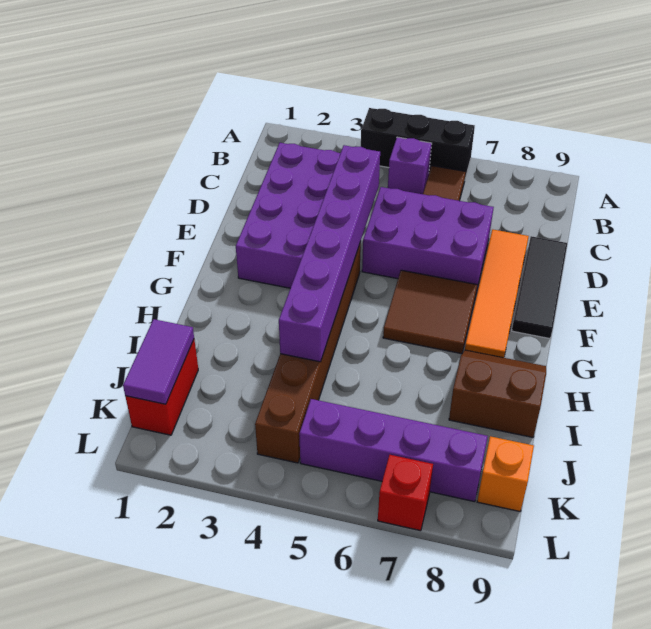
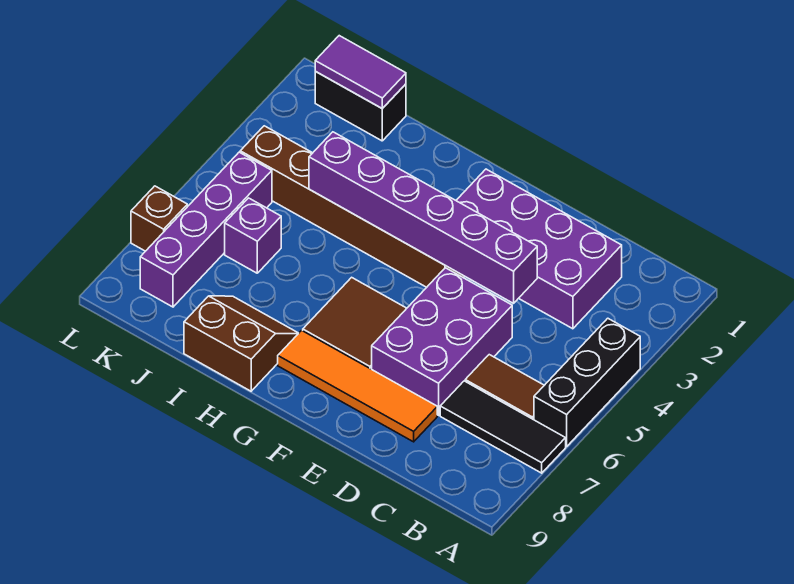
purple brick B5 level 1 -> purple brick J6 level 1
black tile D9:F9 level 1 -> black tile A7:C7 level 1
brown slope H8:I9 level 1 top I -> brown slope H8:I9 level 1 top 9
red brick J1:K1 level 1 -> black brick J1:K1 level 1
orange brick K9 level 1 -> none
red brick L7 level 1 -> brown brick L7 level 1

